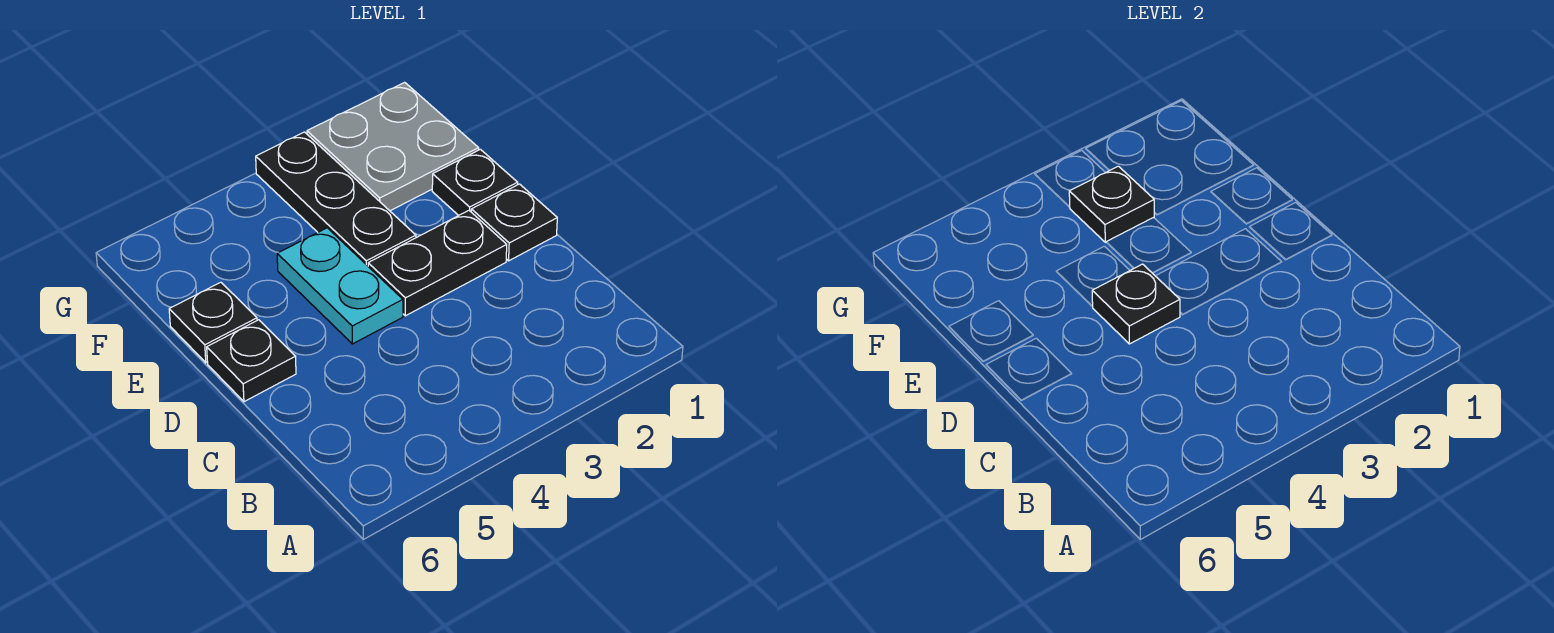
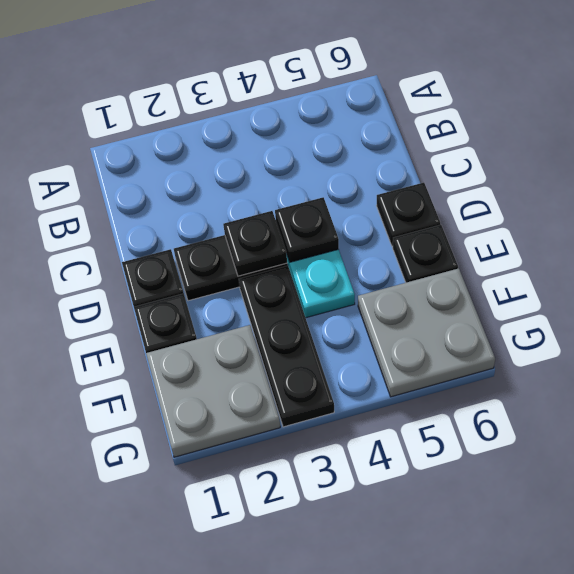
black plate F3 level 2 -> black plate D3 level 2
none -> grey plate F5:G6 level 1

